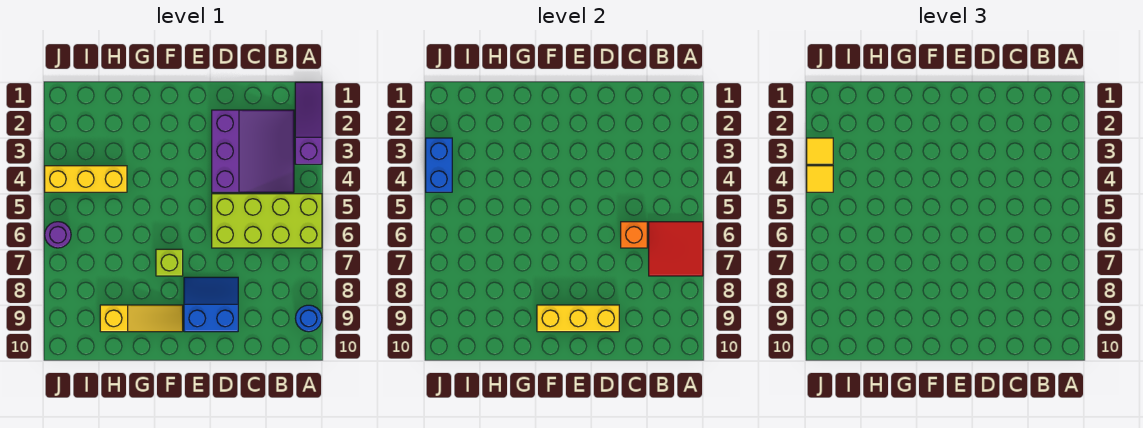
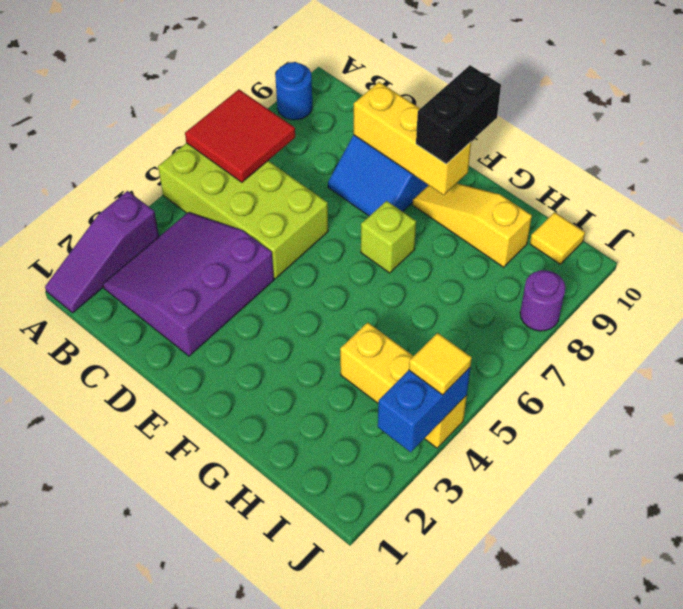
orange brick C6 level 2 -> none
none -> black brick F9:F10 level 3
yellow tile J3 level 3 -> yellow tile I10 level 1
purple round brick J6 level 1 -> purple round brick J8 level 1

